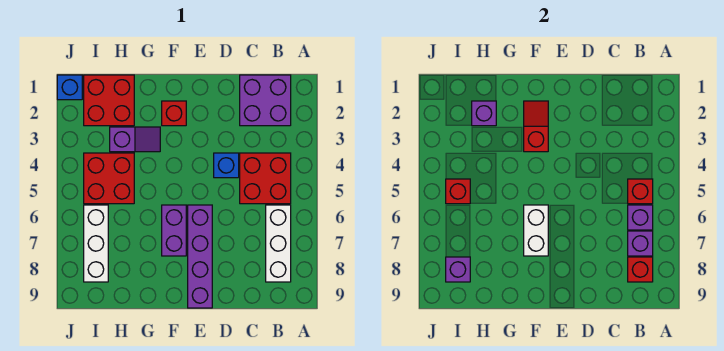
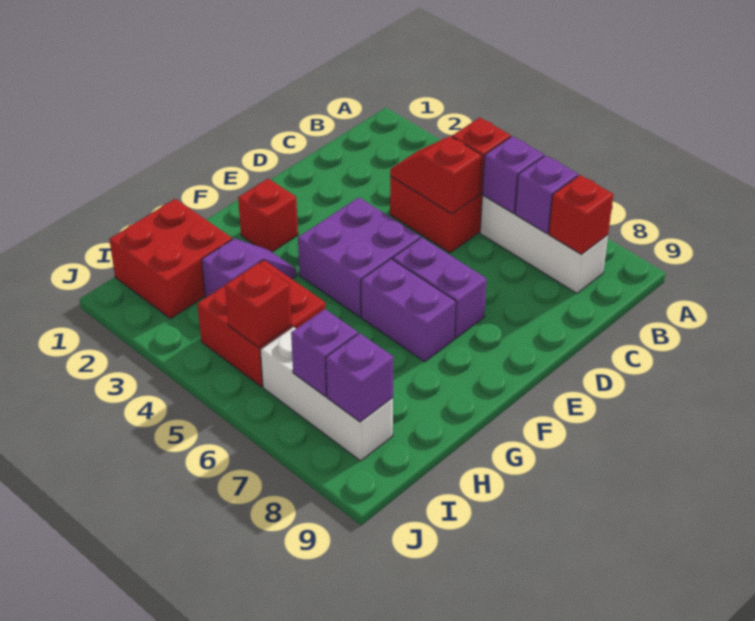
purple brick B1:C2 level 1 -> purple brick E4:F5 level 1
blue brick D4 level 1 -> none
purple brick E6:E9 level 1 -> purple brick E6:E7 level 1
red slope F2:F3 level 2 top 3 -> red slope C4:C5 level 2 top 5
white brick F6:F7 level 2 -> none
purple brick H2 level 2 -> purple brick I7 level 2
blue brick J1 level 1 -> none

